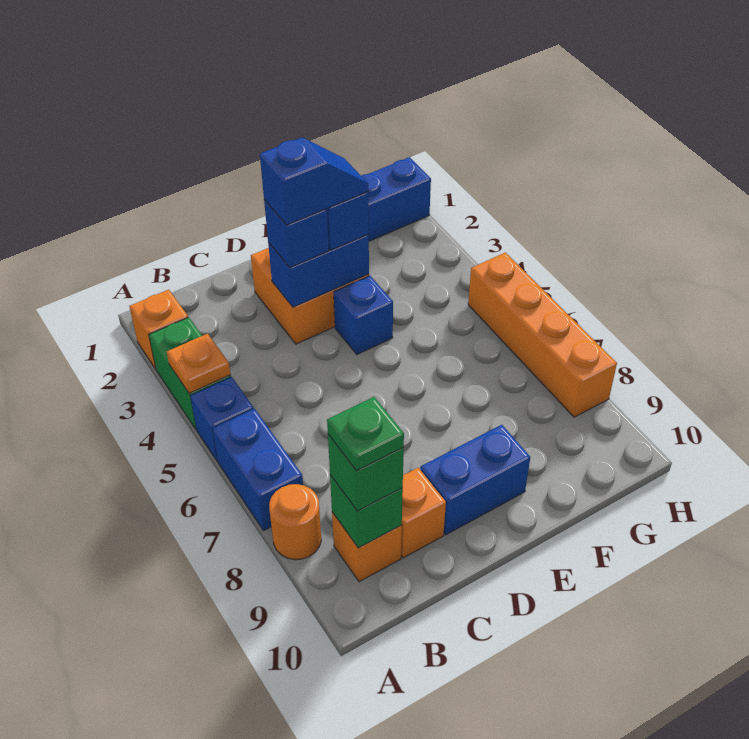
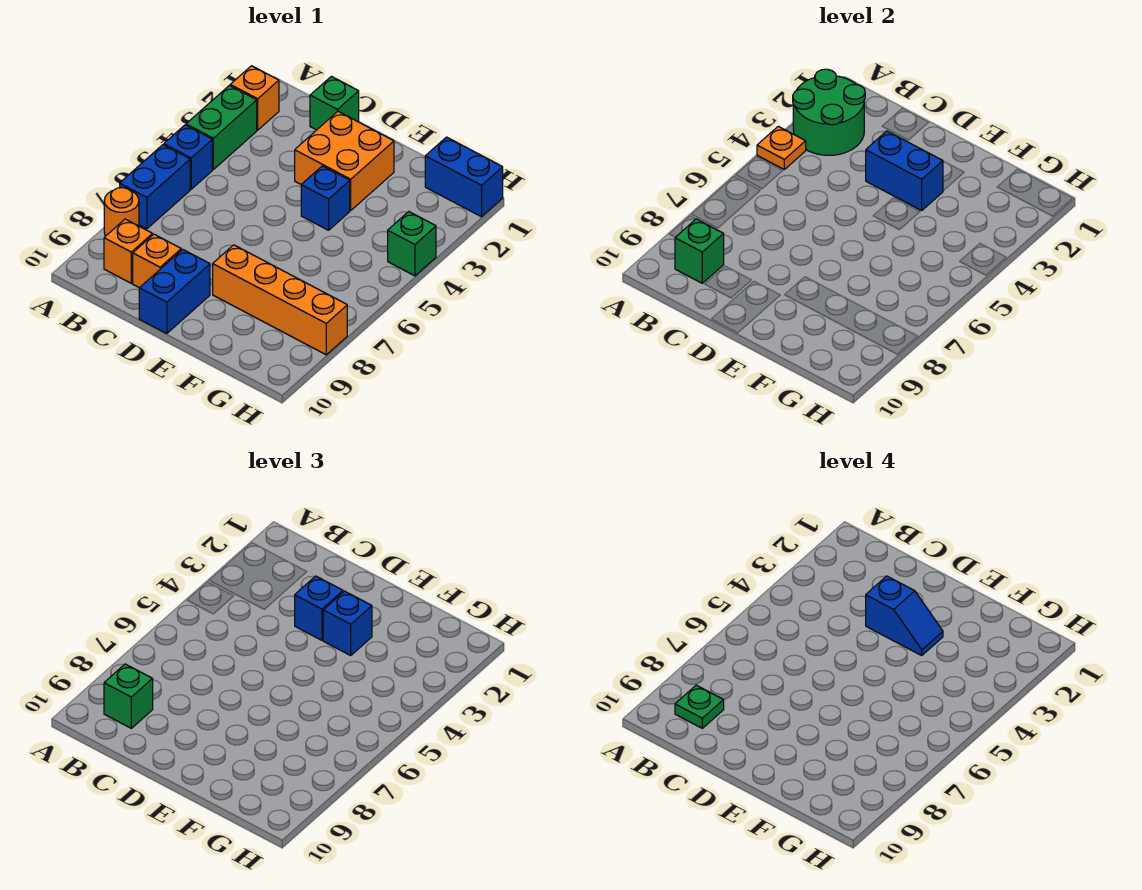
none -> green round brick A2:B3 level 2
none -> green brick C1 level 1
blue brick D9:E9 level 1 -> blue brick D9:D10 level 1
none -> green brick H4 level 1
orange brick H5:H8 level 1 -> orange brick E8:H8 level 1

